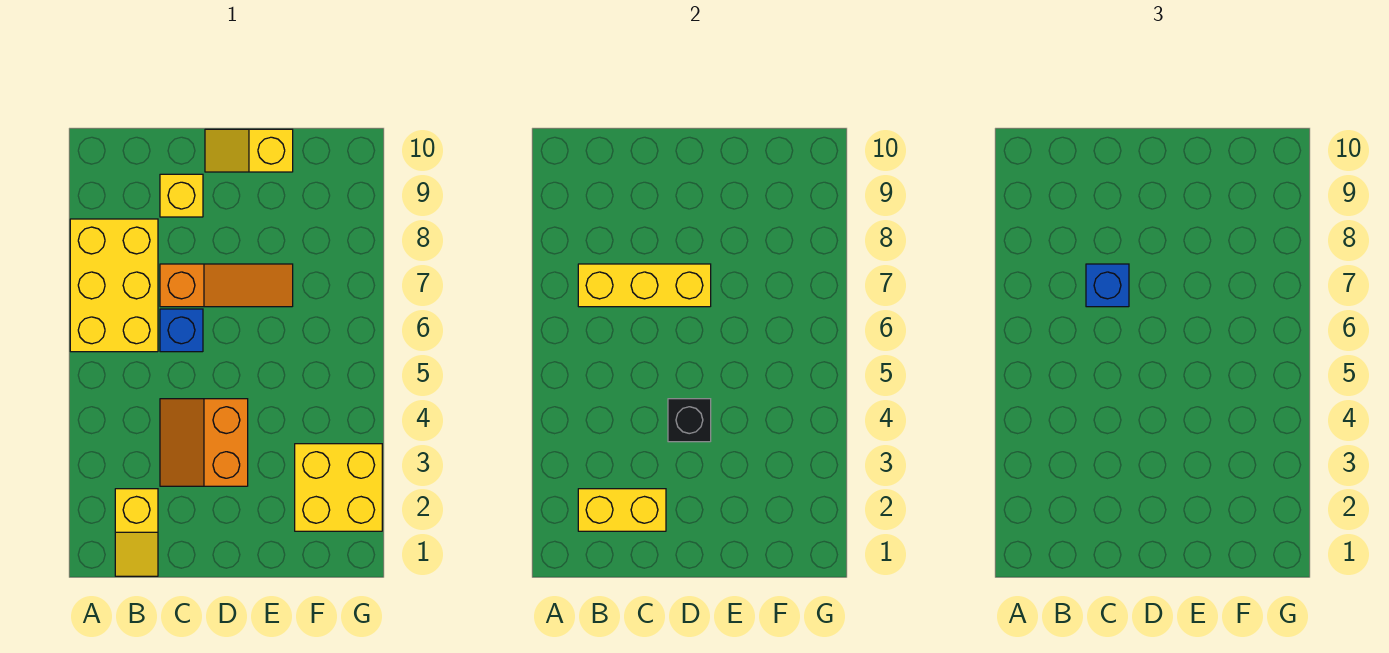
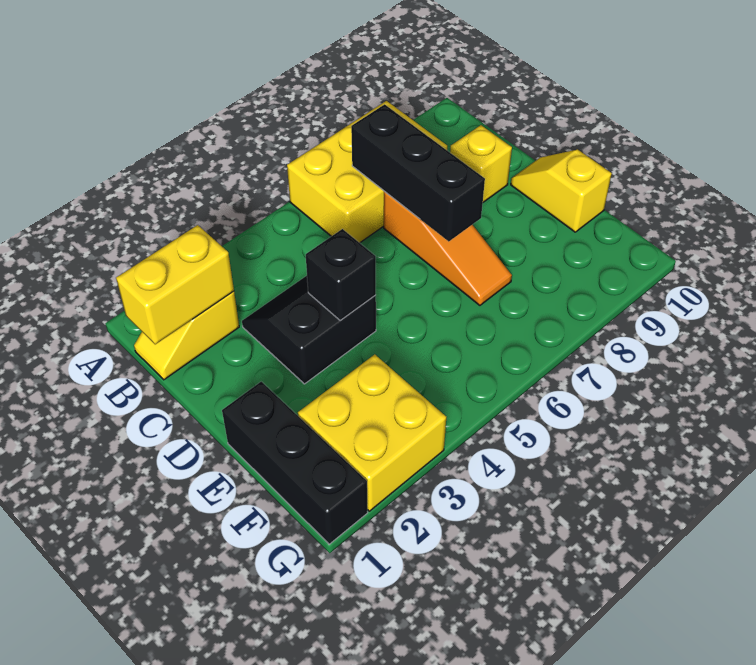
yellow brick B2:C2 level 2 -> yellow brick B1:B2 level 2
yellow brick B7:D7 level 2 -> black brick B7:D7 level 2
orange slope C3:D4 level 1 top D -> black slope C3:D4 level 1 top D
blue brick C6 level 1 -> none
blue brick C7 level 3 -> none
none -> black brick E1:G1 level 1

